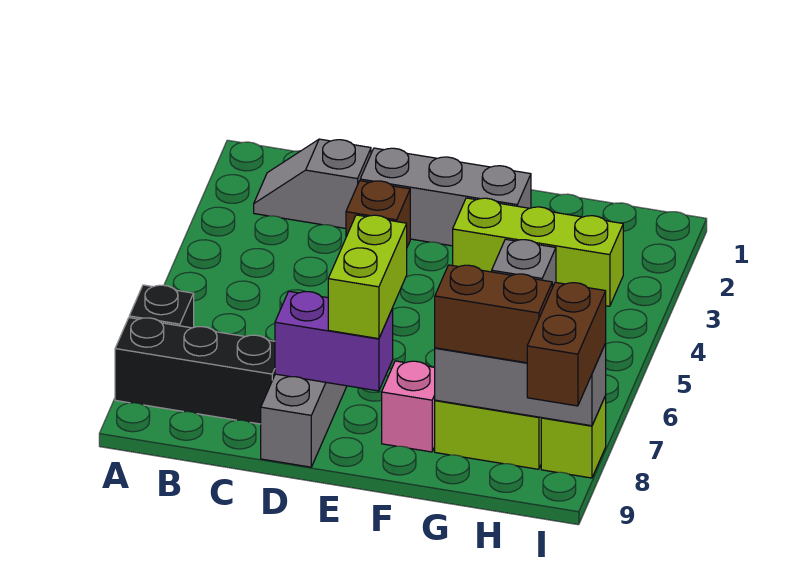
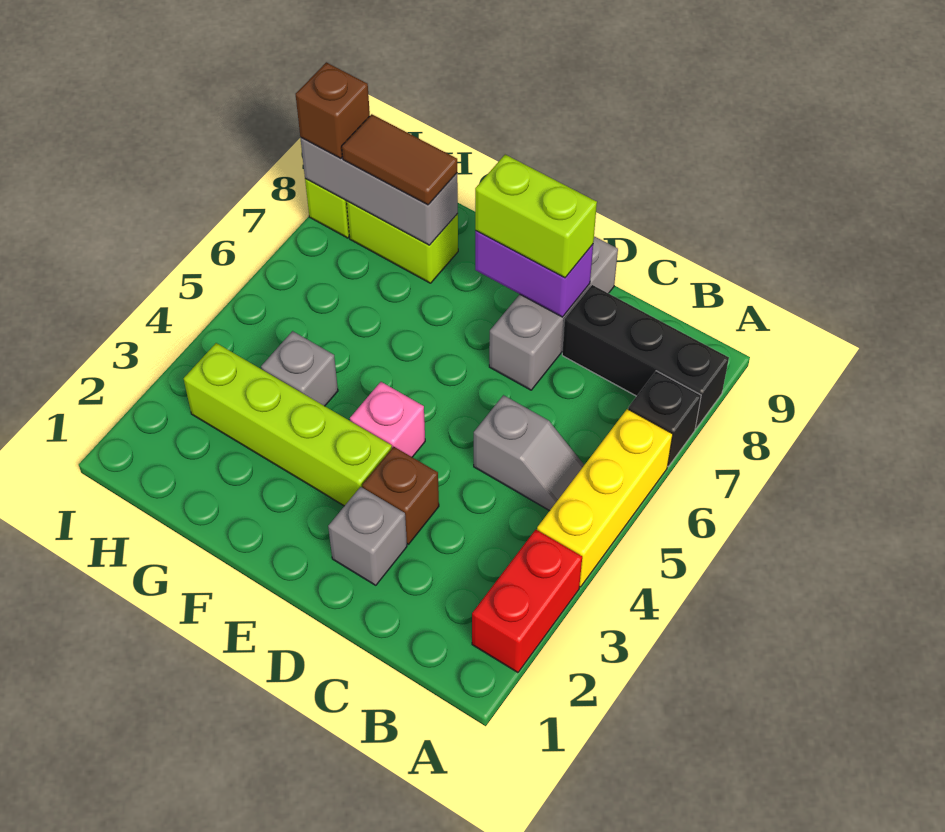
none -> red brick A2:A3 level 1
none -> yellow brick A4:A6 level 1
grey slope B2:C2 level 1 top C -> grey slope B5:C5 level 1 top C
grey brick D2:F2 level 1 -> grey brick D2 level 1
lime brick E7:E8 level 3 -> lime brick D8:E8 level 3
lime brick F3:H3 level 1 -> lime brick E3:H3 level 1
pink brick F8 level 1 -> pink brick E4 level 1
brown brick G8:H8 level 3 -> brown tile G8:H8 level 3
brown brick I8:I9 level 3 -> brown brick I8 level 3

